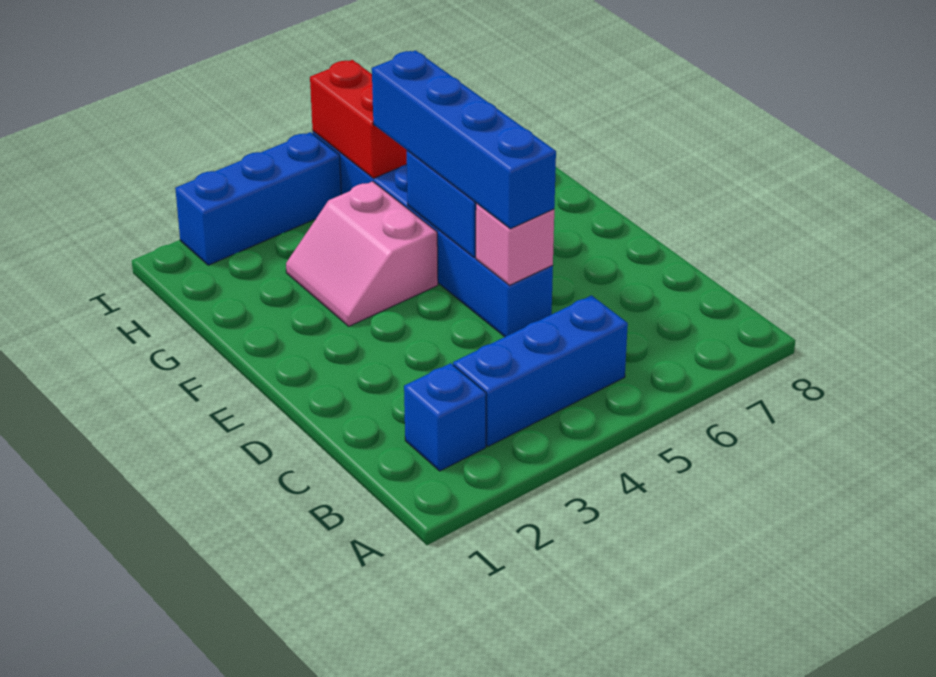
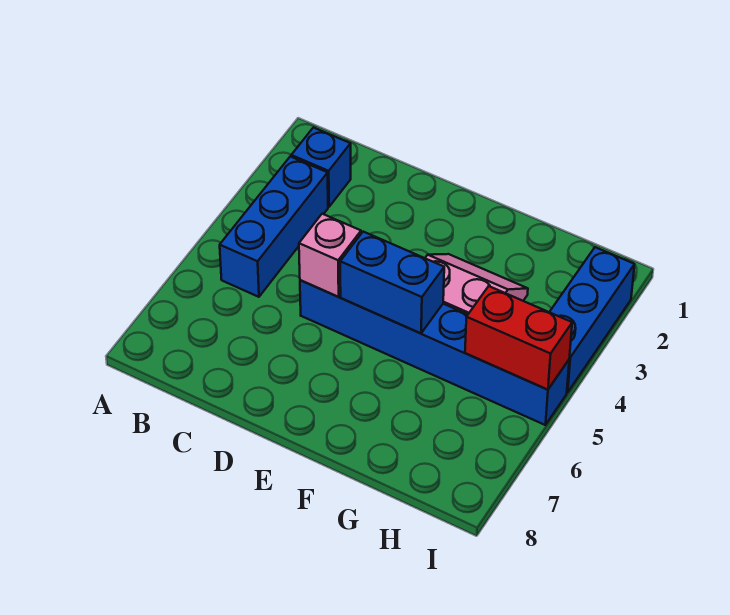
blue brick D5:G5 level 3 -> none

